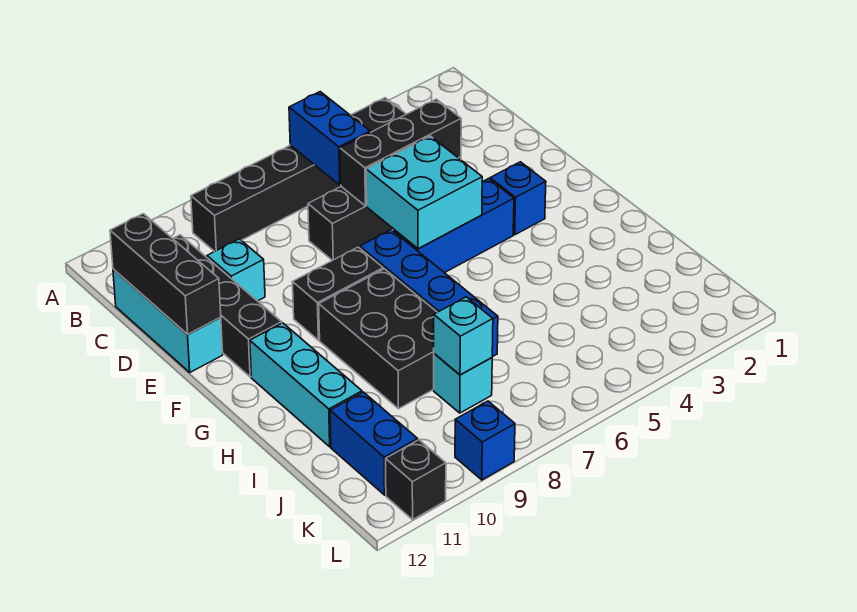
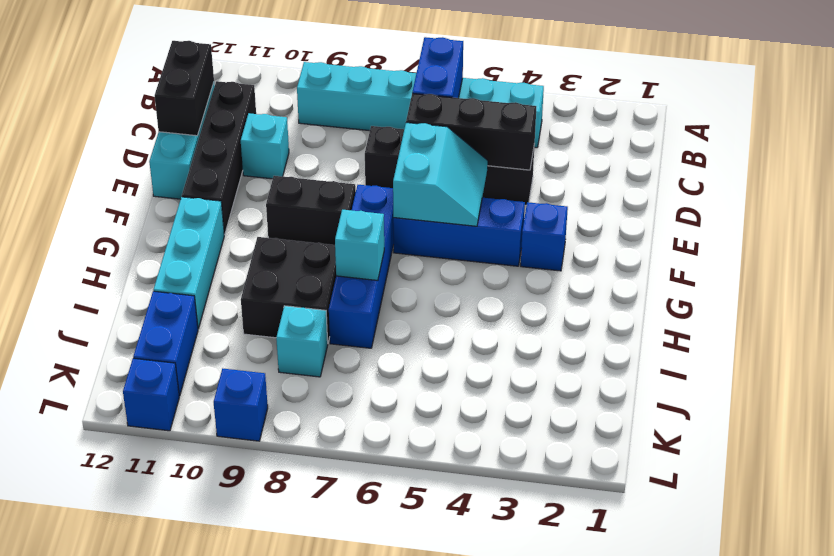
black brick B4:B9 level 1 -> cyan brick B4:B9 level 1
black brick C12:E12 level 2 -> black brick C12:D12 level 2
cyan brick E5:F6 level 2 -> cyan slope E5:F6 level 2 top 6
black brick G8:I9 level 1 -> black brick H8:I9 level 1
cyan brick J8 level 2 -> cyan brick H7 level 2
black brick L11 level 1 -> blue brick L11 level 1

